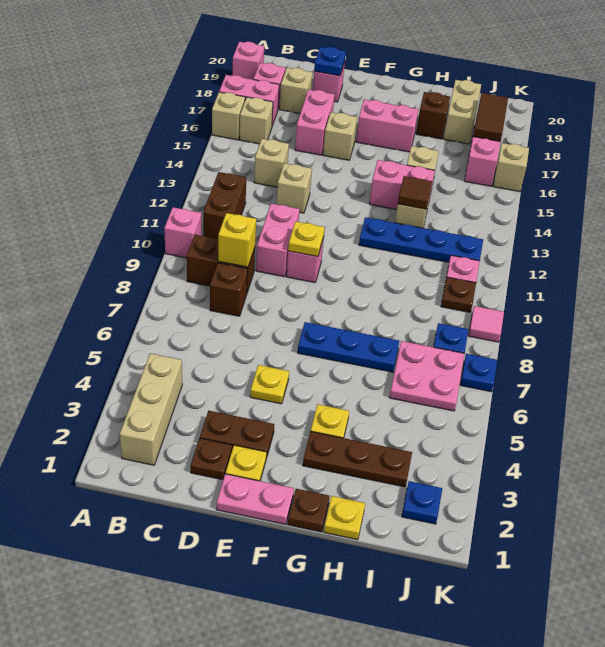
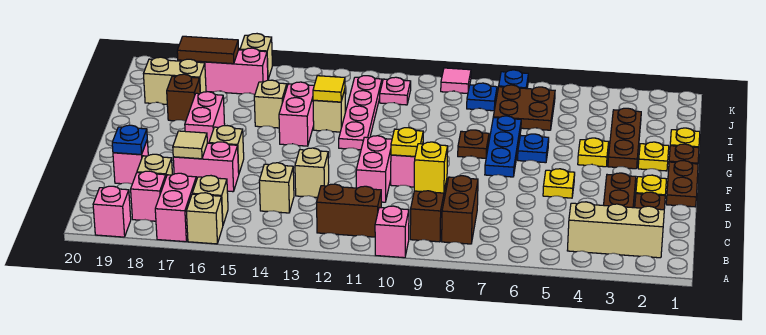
brown brick C8 level 1 -> brown brick B8:C8 level 1
pink brick D10:D11 level 1 -> pink brick D11:E11 level 1
none -> tan tile D17 level 2
pink plate E1:F1 level 1 -> brown plate E1:F1 level 1
none -> yellow plate G2 level 1
blue plate G12:J12 level 1 -> pink plate G12:J12 level 1
brown tile H13 level 2 -> yellow tile H13 level 2
pink plate I6:J7 level 1 -> brown plate I6:J7 level 1
blue plate J2 level 1 -> blue plate G6 level 1
brown plate J10 level 1 -> brown plate G8 level 1

